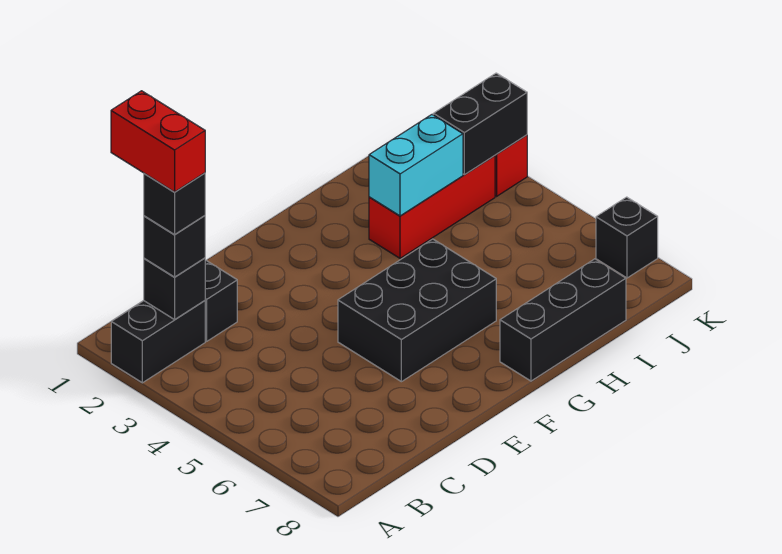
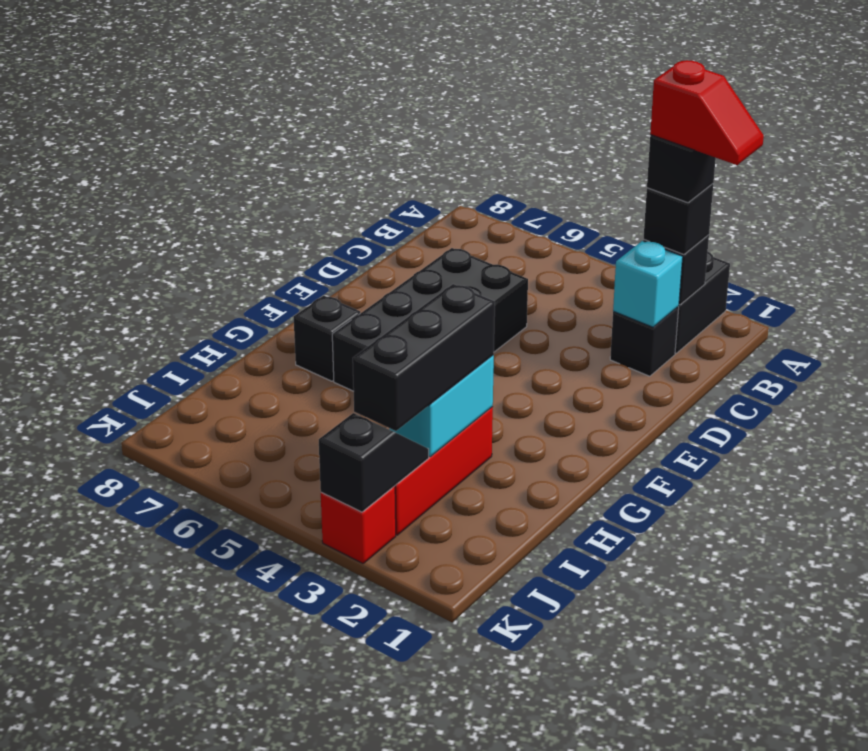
red brick B1:B2 level 5 -> red slope B1:B2 level 5 top 2
none -> cyan brick C2 level 2
black brick E5:G6 level 1 -> black brick D5:G6 level 1
black brick G8:I8 level 1 -> black brick H3:J3 level 3
black brick J3:K3 level 2 -> black slope J3:K3 level 2 top K
black brick K7 level 1 -> black brick G7 level 1

